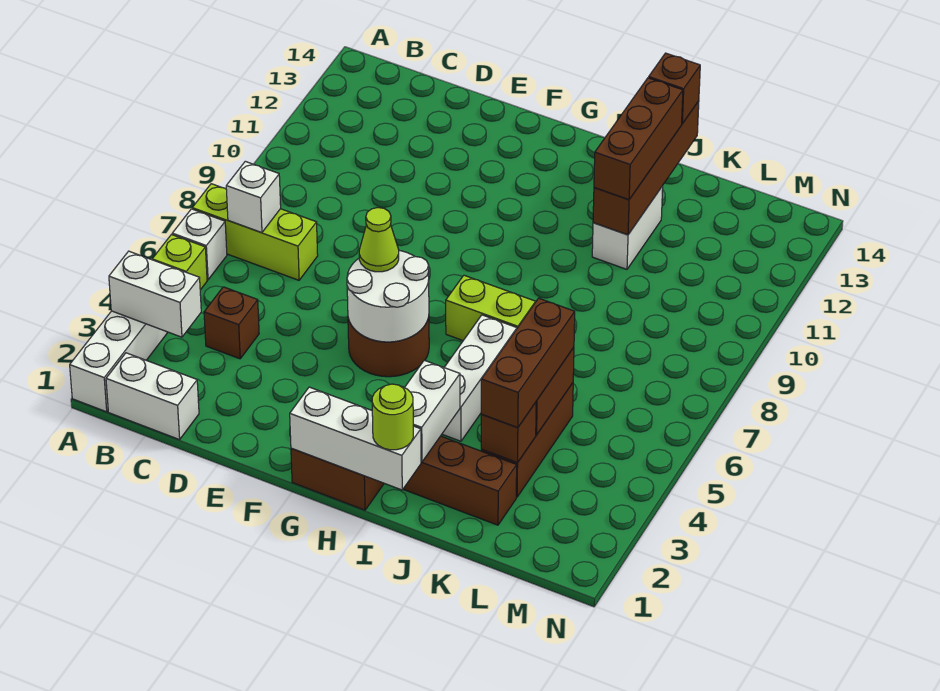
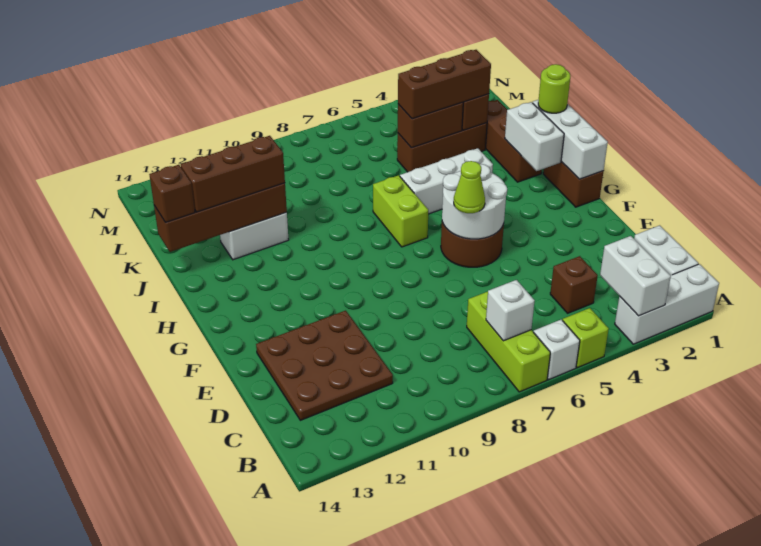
none -> brown plate C11:E13 level 1
white brick I2:I3 level 2 -> white brick H2:I2 level 2

